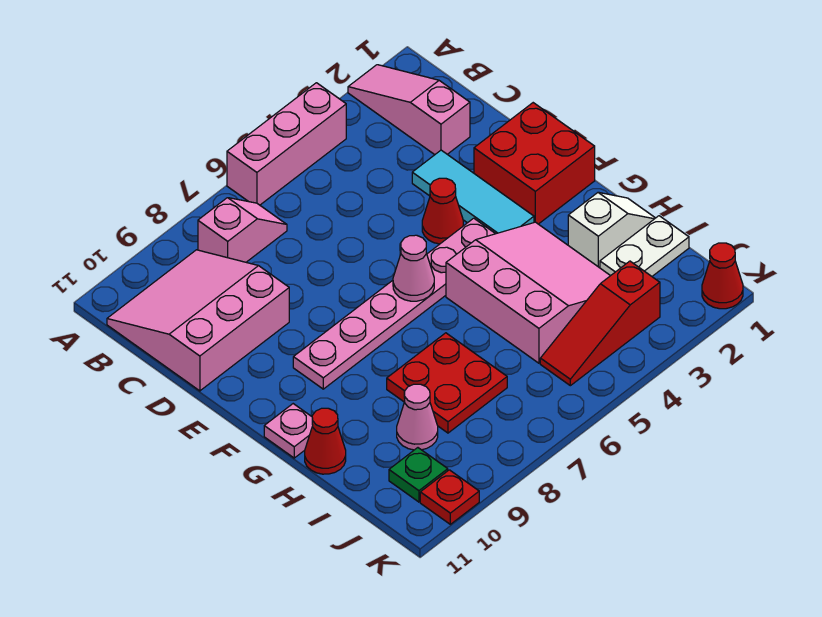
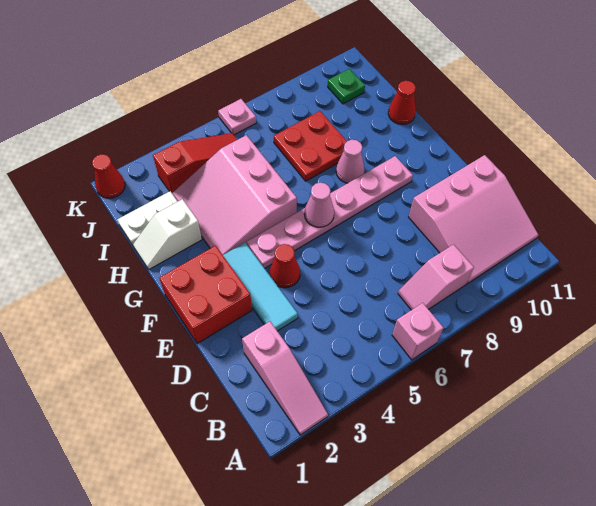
pink brick A4:A6 level 1 -> pink brick A6 level 1
pink plate G11 level 1 -> pink plate K6 level 1
pink cone I9 level 1 -> pink cone G8 level 1
red plate K10 level 1 -> none

